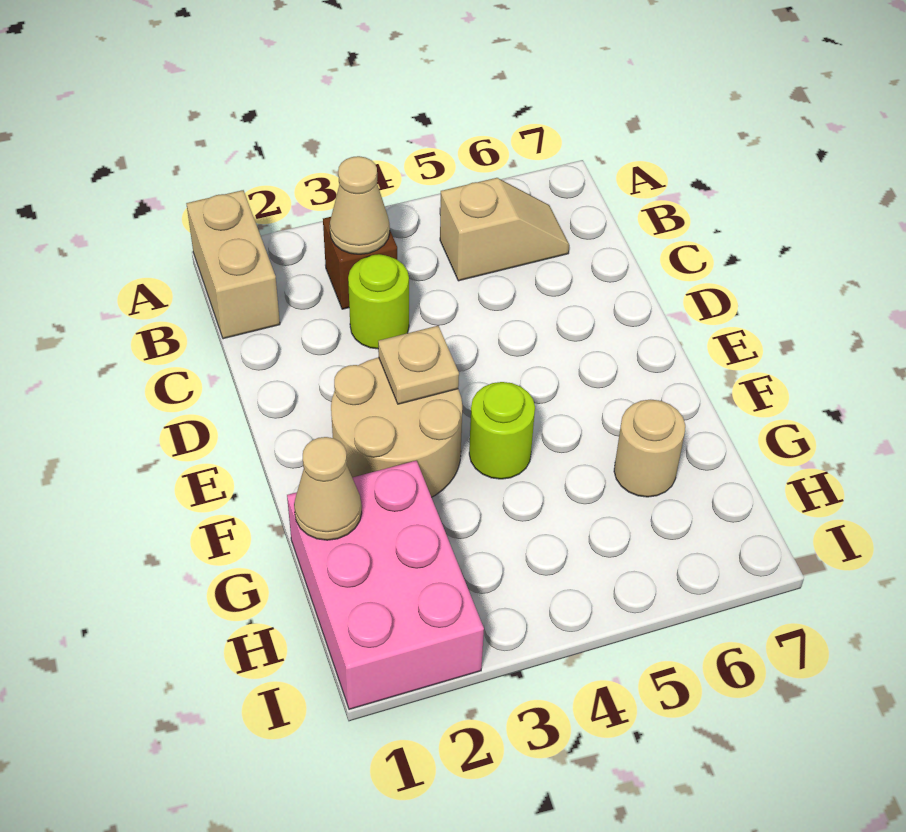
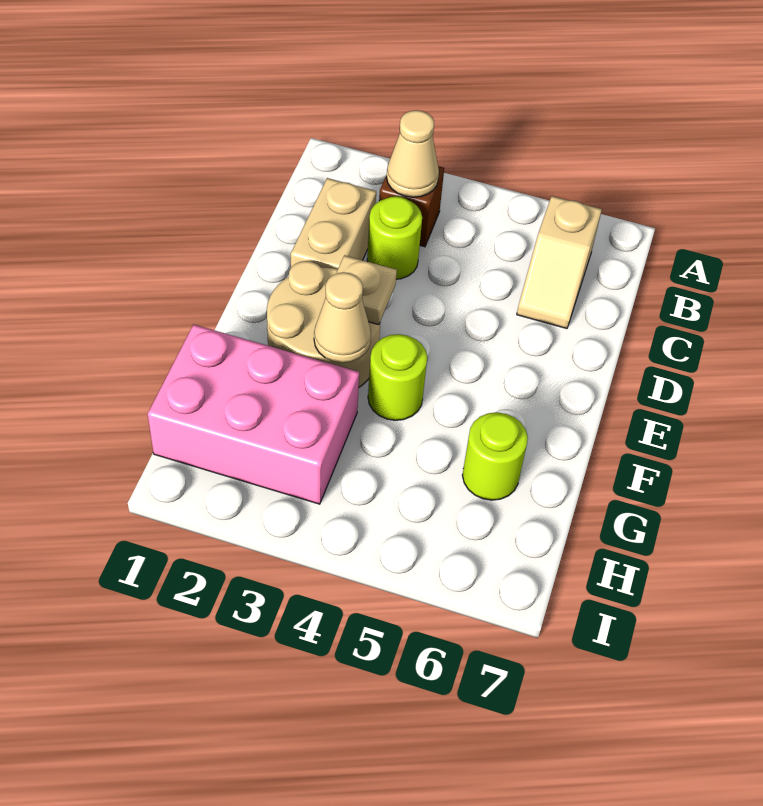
tan brick A1:B1 level 1 -> tan brick C2:D2 level 1
tan slope B5:B6 level 1 top 5 -> tan slope B6:C6 level 1 top B
pink brick G1:I2 level 1 -> pink brick G1:H3 level 1
tan cone G1 level 2 -> tan cone F3 level 2
tan round brick G6 level 1 -> lime round brick G6 level 1

